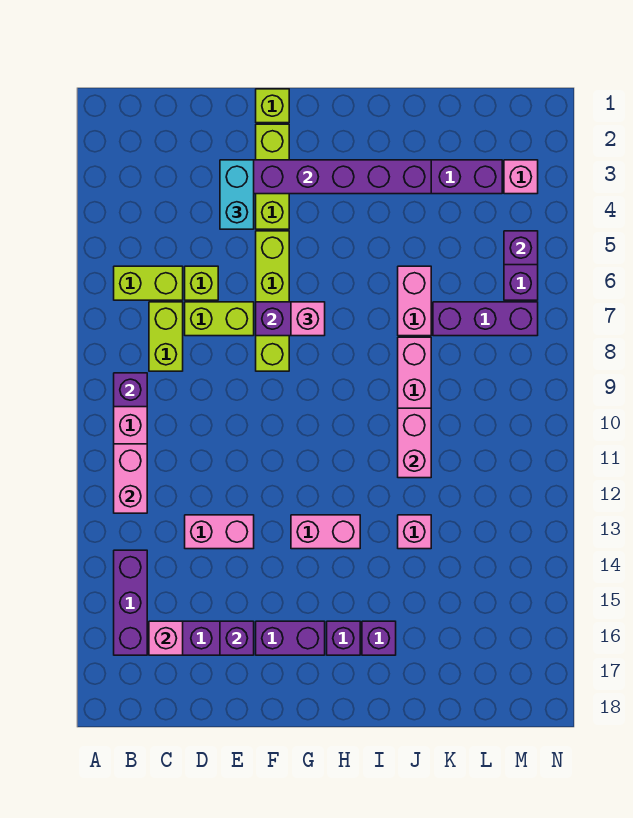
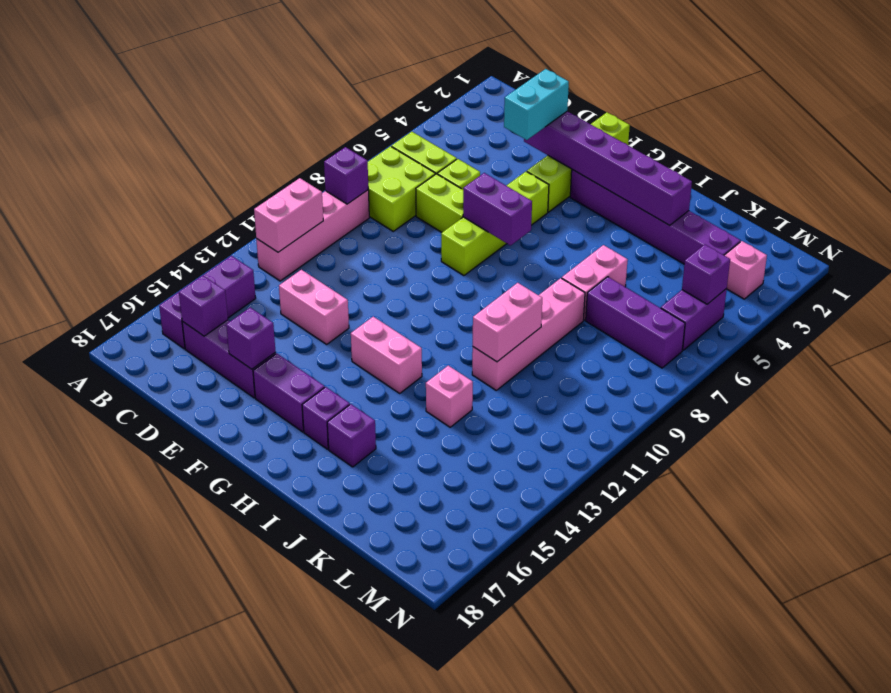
lime brick C7:C8 level 1 -> lime brick B7:C8 level 1
pink brick C16 level 2 -> purple brick C16 level 2
pink brick G7 level 3 -> none

